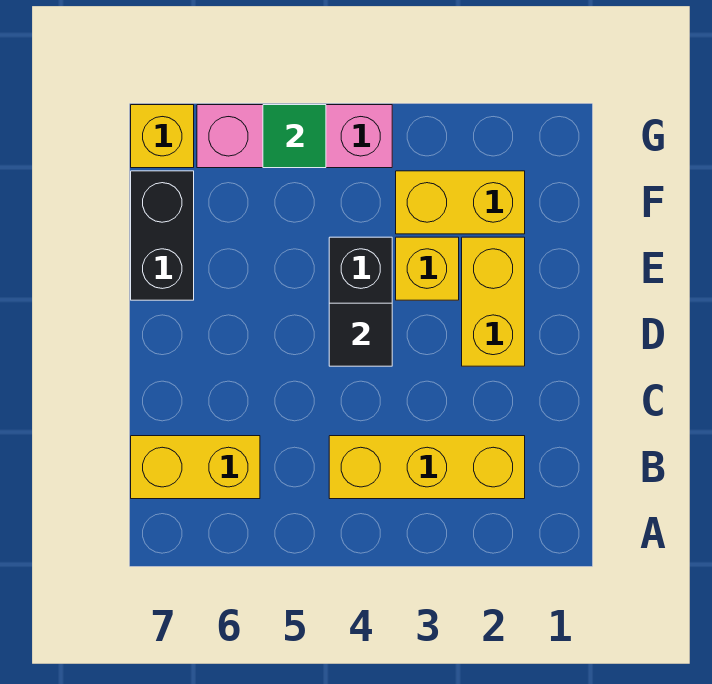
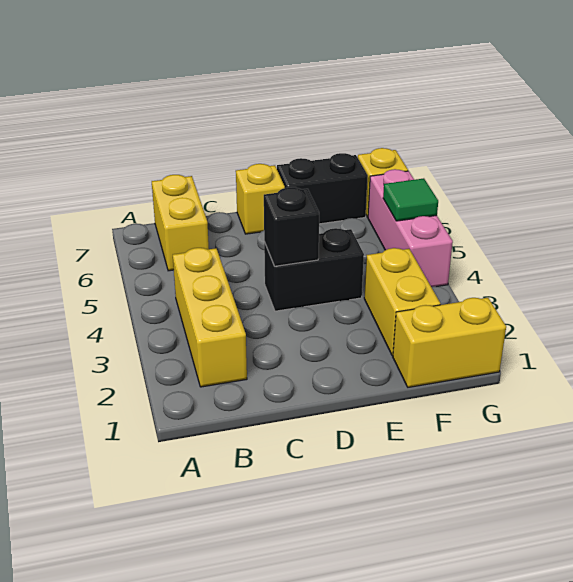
yellow brick D2:E2 level 1 -> yellow brick F1:G1 level 1
black tile D4 level 2 -> black brick D4 level 2
yellow brick E3 level 1 -> yellow brick D7 level 1

